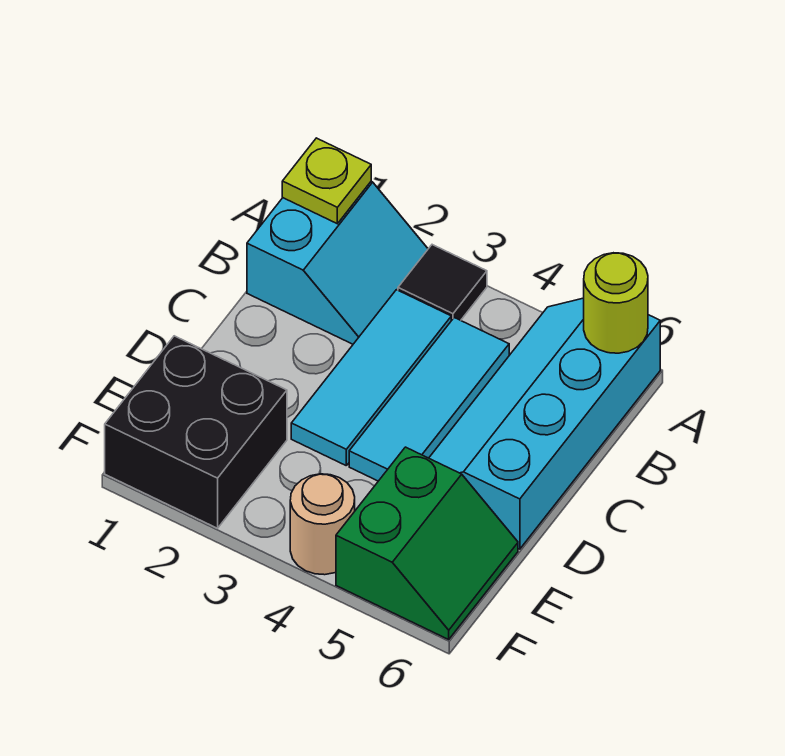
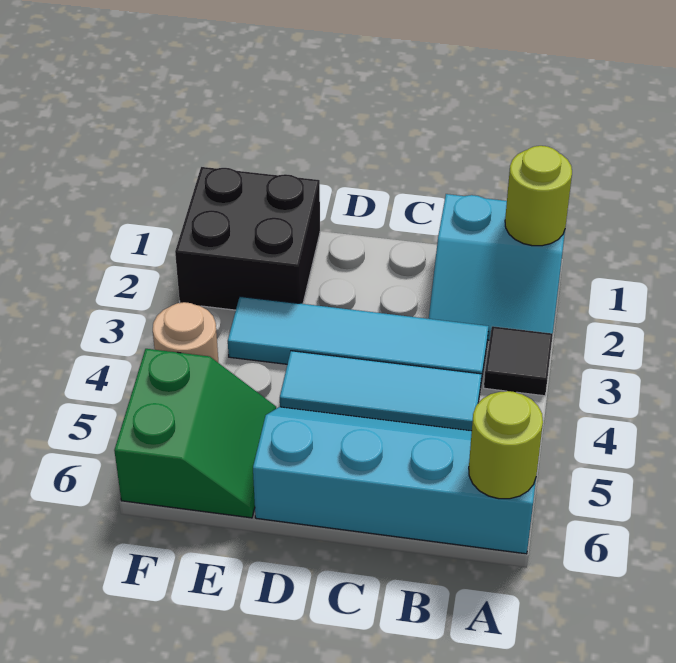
lime plate A1 level 2 -> lime round brick A1 level 2
cyan tile B3:D3 level 1 -> cyan tile B3:E3 level 1
green slope E5:F6 level 1 top 5 -> green slope E5:F6 level 1 top F

